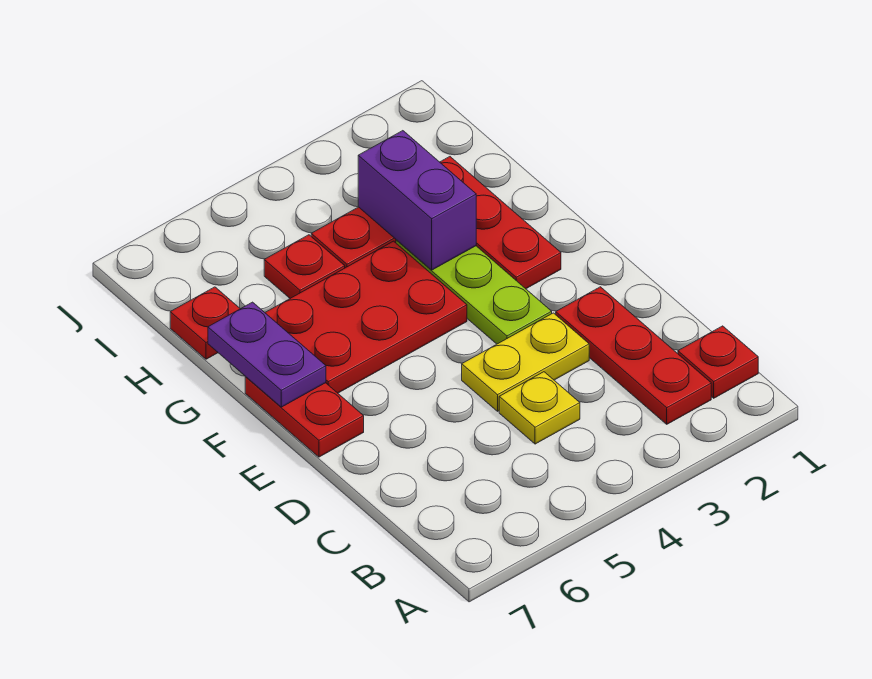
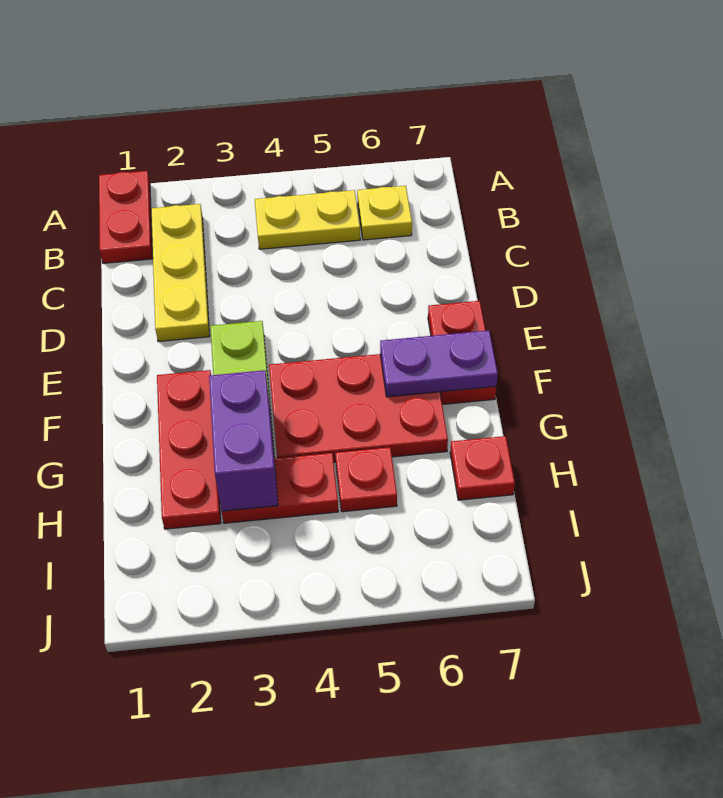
red plate B1 level 1 -> red plate A1:B1 level 1
red plate B2:D2 level 1 -> yellow plate B2:D2 level 1
yellow plate C4 level 1 -> yellow plate B6 level 1
yellow plate D3:D4 level 1 -> yellow plate B4:B5 level 1
purple plate F7:G7 level 2 -> purple plate F6:F7 level 2

